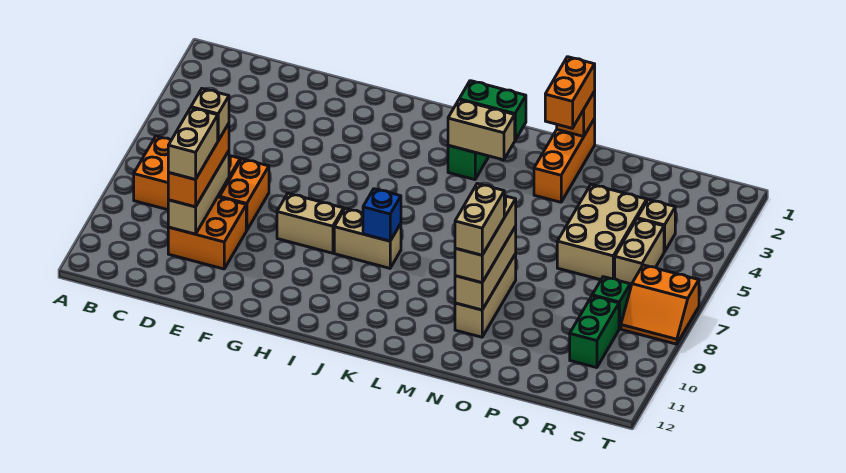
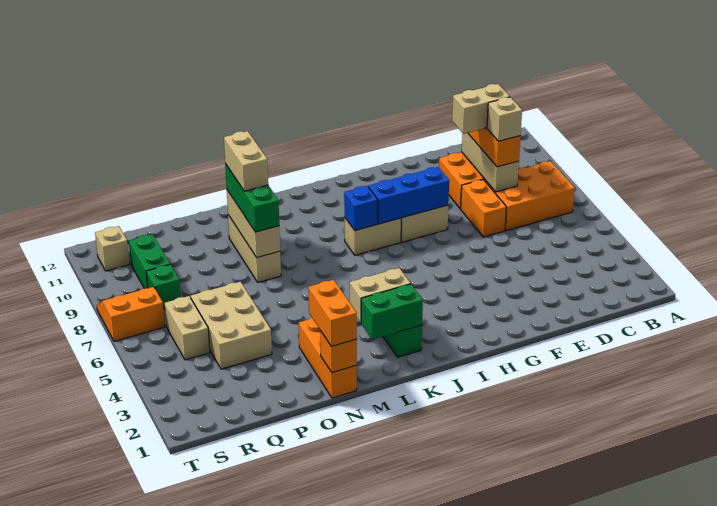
tan brick D9:D10 level 4 -> tan brick D9:E9 level 4
none -> blue brick G8:I8 level 2
tan brick N8:N10 level 3 -> green brick N8:N10 level 3
tan brick R4 level 1 -> tan brick S11 level 1

